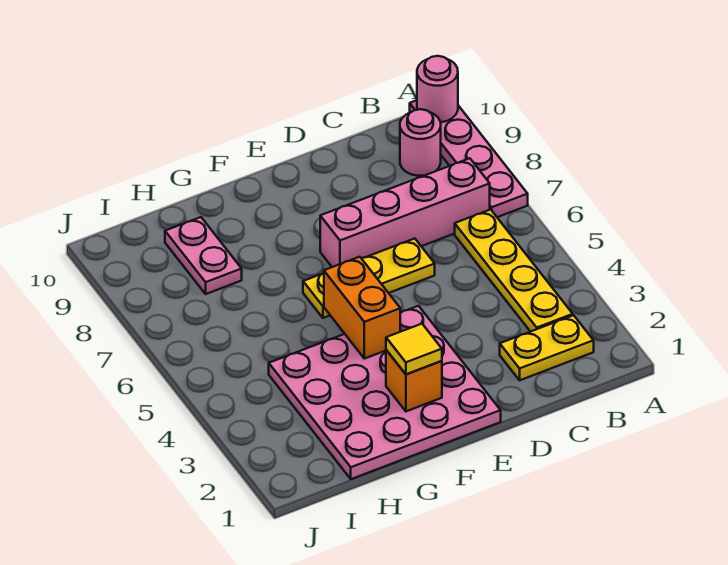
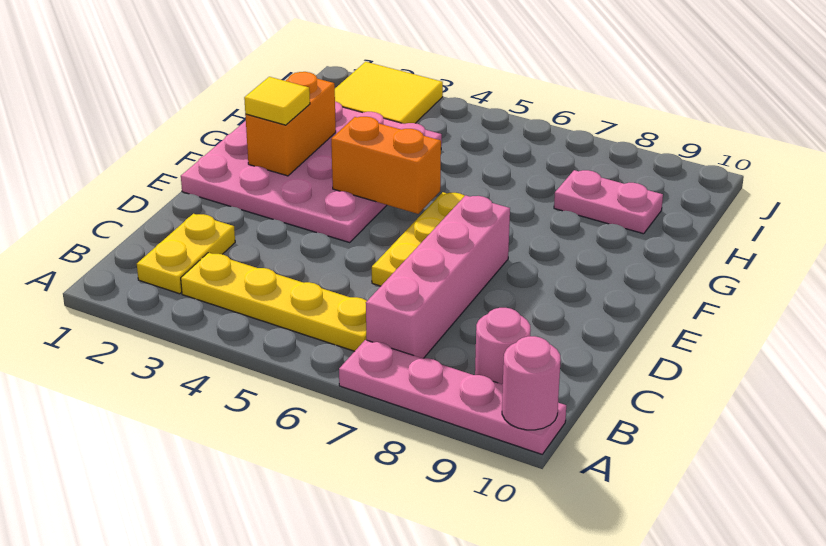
orange brick F2 level 2 -> orange brick F2:G2 level 2
none -> yellow tile I2:J3 level 1

